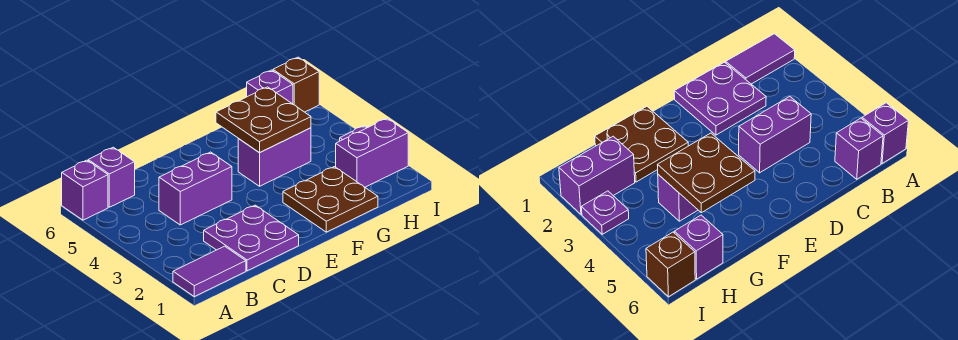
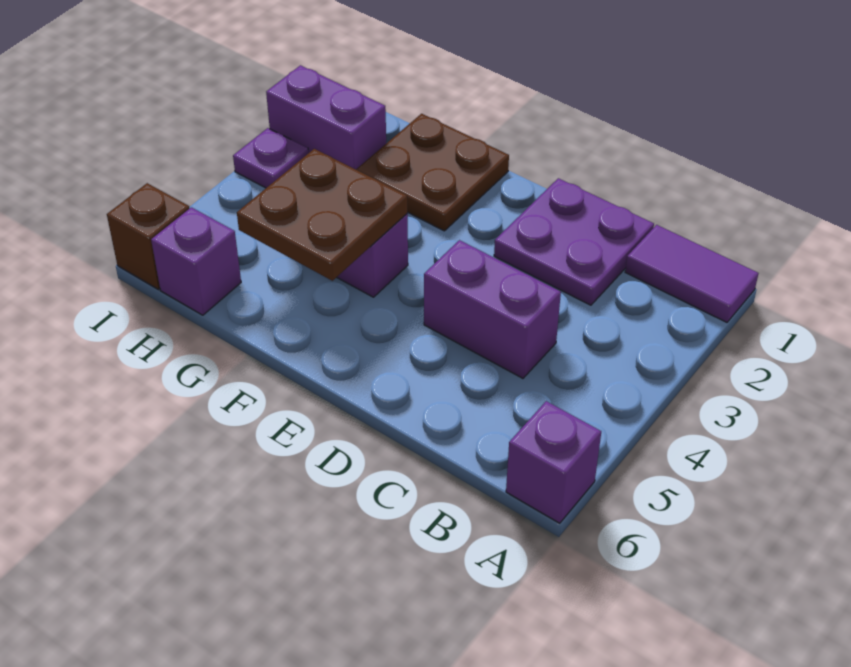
purple brick B6 level 1 -> none

